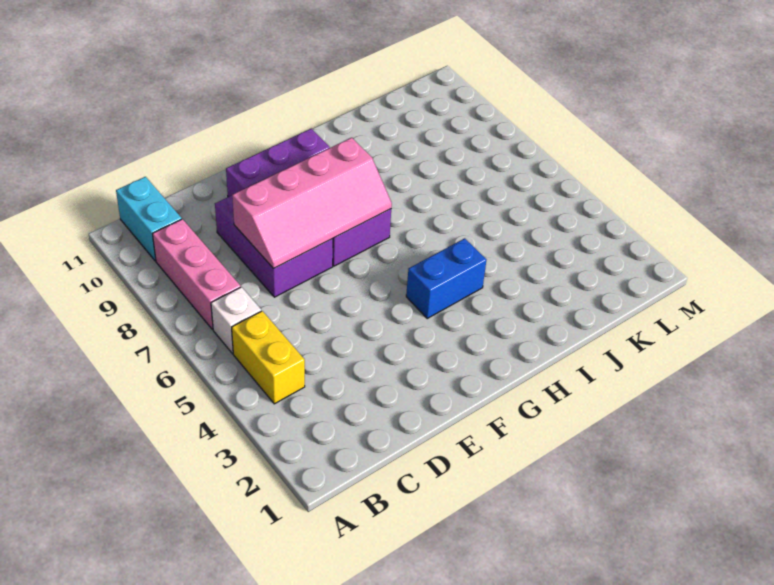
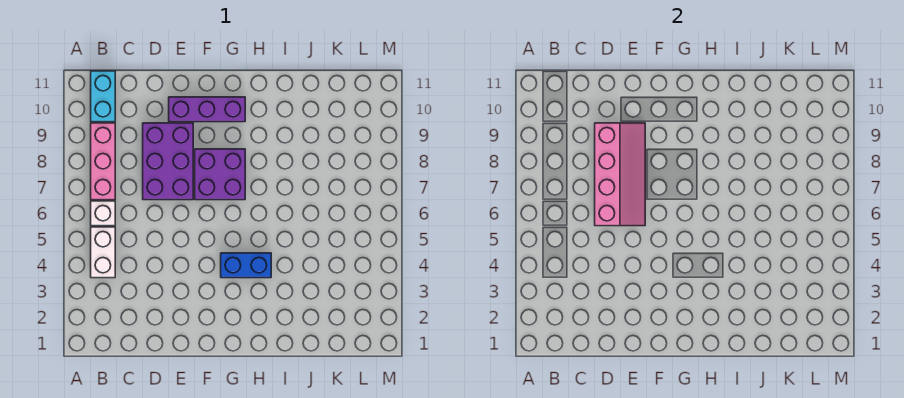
yellow brick B4:B5 level 1 -> white brick B4:B5 level 1
pink slope D7:G8 level 2 top 8 -> pink slope D6:E9 level 2 top D

